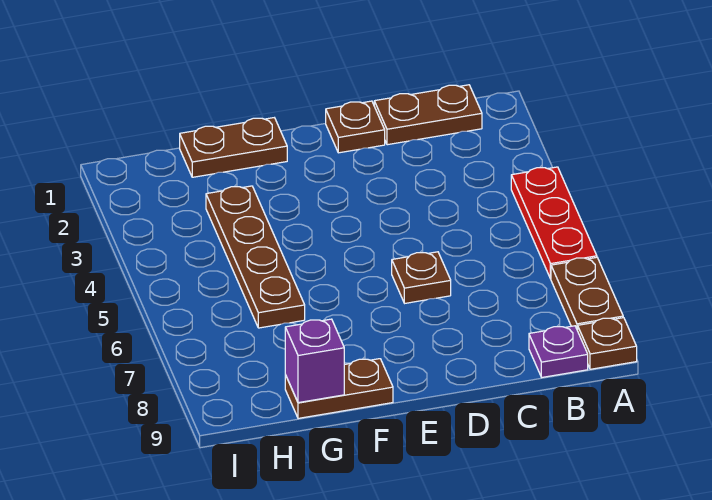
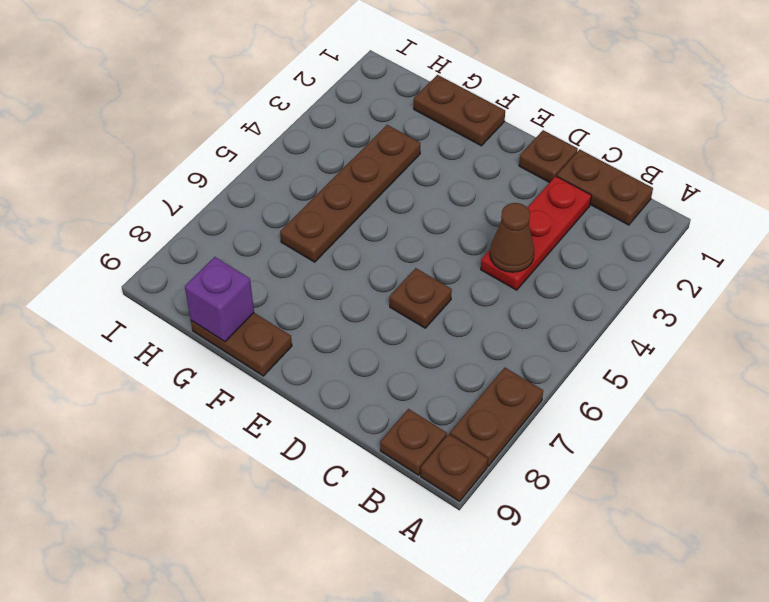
red plate A4:A6 level 1 -> red plate C2:C4 level 1
purple plate B9 level 1 -> brown plate B9 level 1
none -> brown cone C4 level 2

